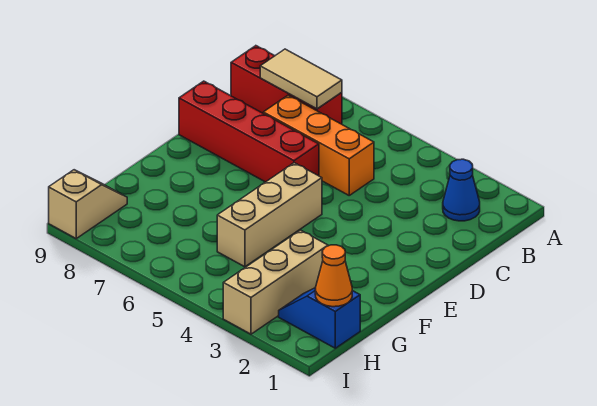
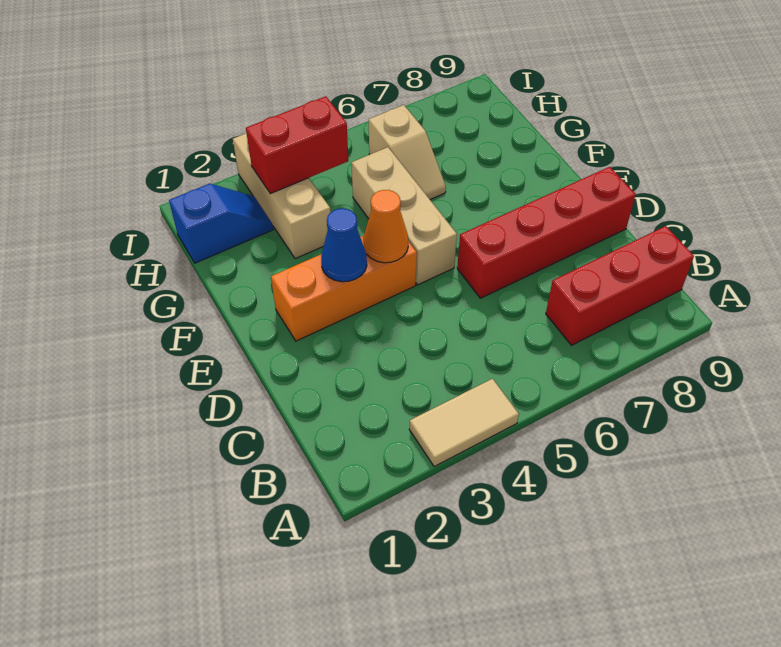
blue cone B2 level 1 -> blue cone E3 level 2
tan tile B7:B8 level 2 -> tan tile A3:A4 level 1
orange brick C5:C7 level 1 -> orange brick E2:E4 level 1
orange cone H1 level 2 -> orange cone E4 level 2
none -> red brick H3:H4 level 2
tan slope H9:I9 level 1 top I -> tan slope G6:H6 level 1 top H

